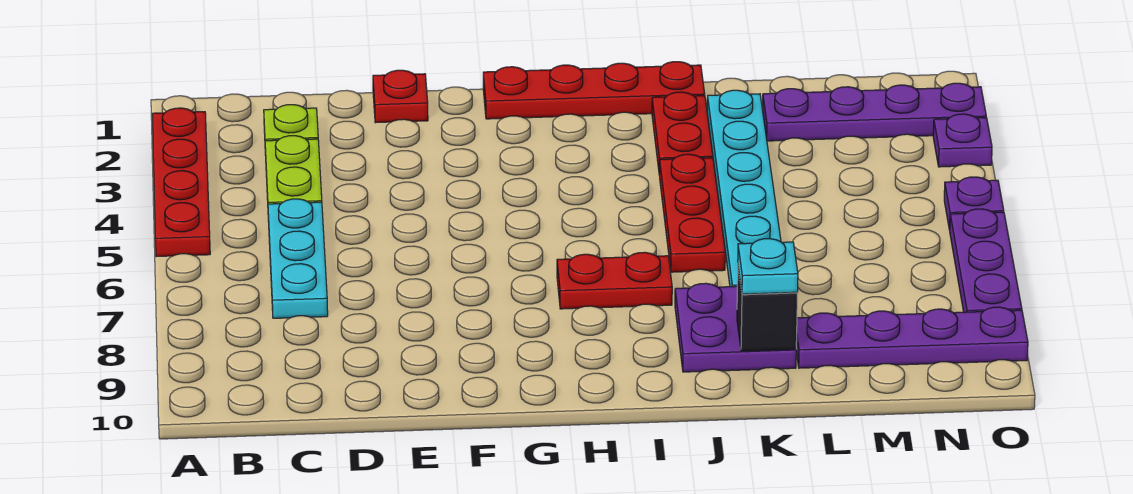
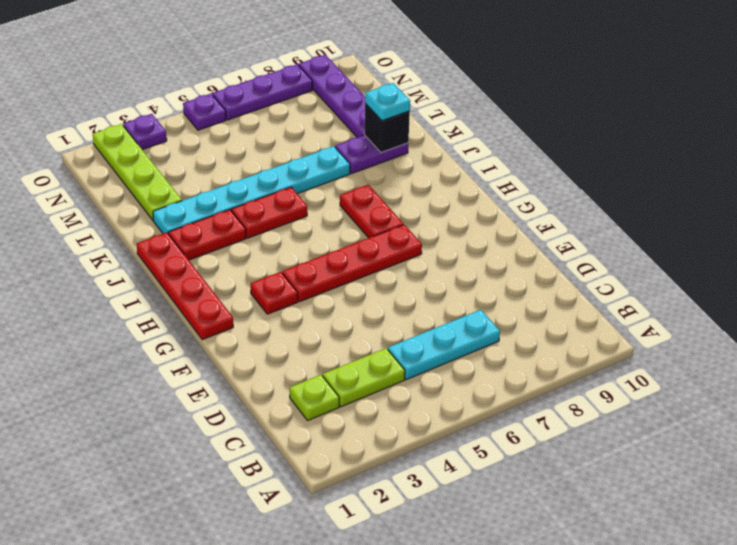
red plate A2:A5 level 1 -> red plate G4:G7 level 1
red plate E1 level 1 -> red plate G3 level 1
red plate J4:J6 level 1 -> red plate J4:J5 level 1
purple plate J8:K9 level 1 -> purple plate K8:K9 level 1
purple plate L2:O2 level 1 -> lime plate L2:O2 level 1

